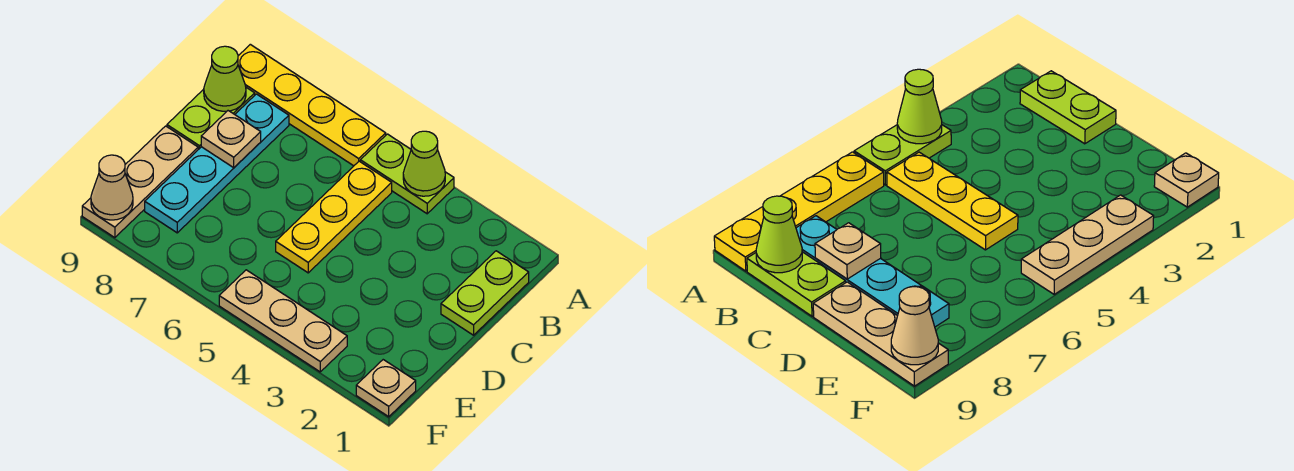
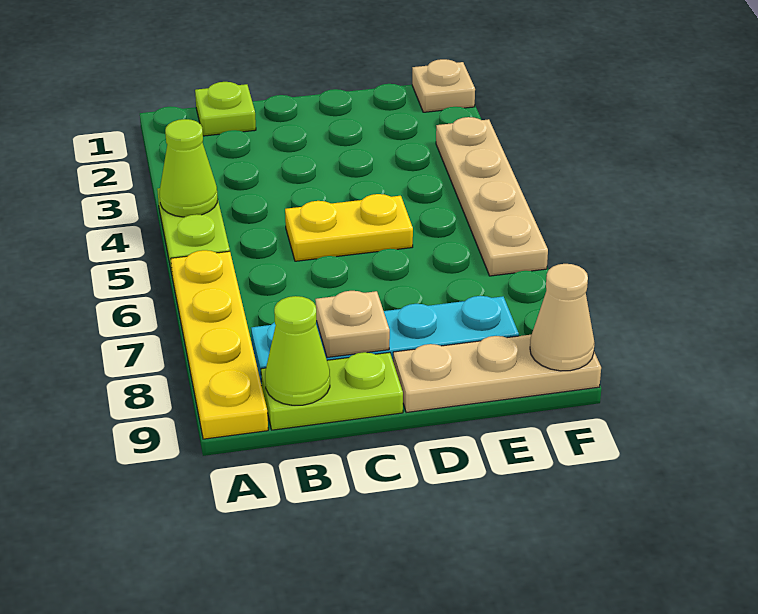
lime plate B1:C1 level 1 -> lime plate B1 level 1
yellow plate B5:D5 level 1 -> yellow plate C5:D5 level 1
tan plate F3:F5 level 1 -> tan plate F3:F6 level 1

